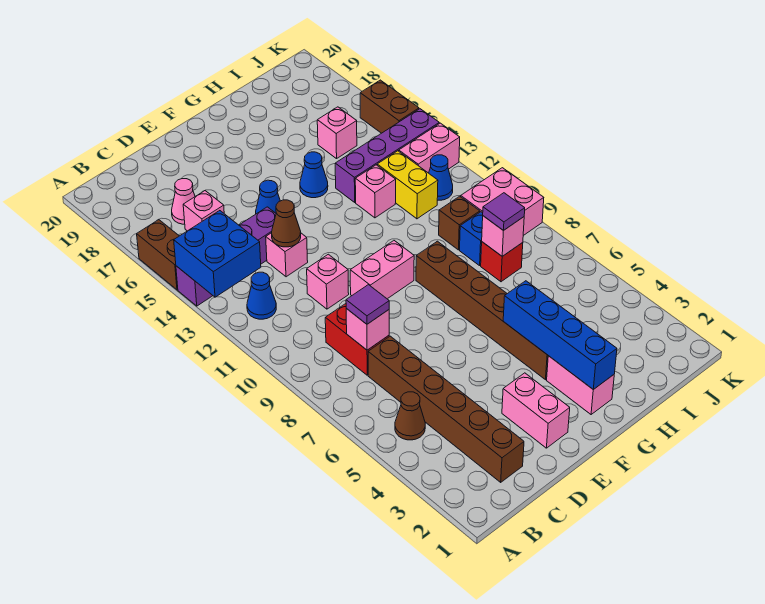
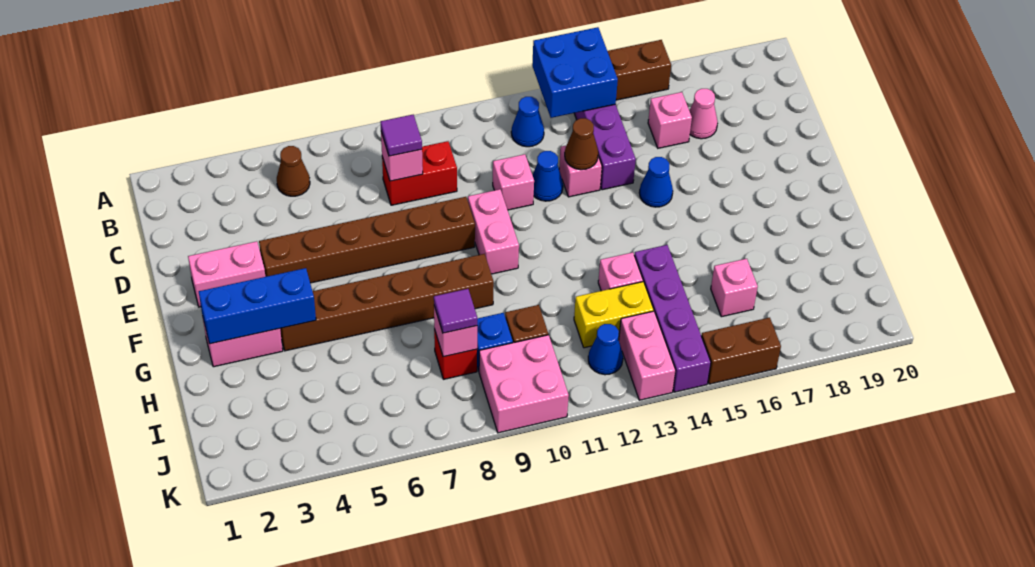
brown brick C2:C7 level 1 -> brown brick E4:E9 level 1
blue brick G2:G5 level 2 -> blue brick G2:G4 level 2
blue cone G15 level 1 -> blue cone D12 level 1

